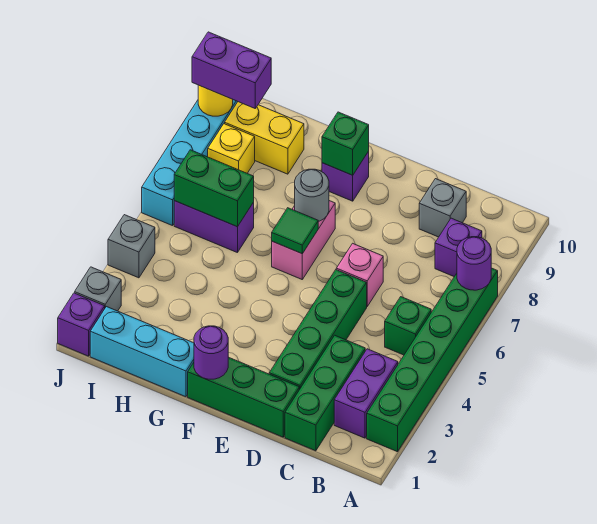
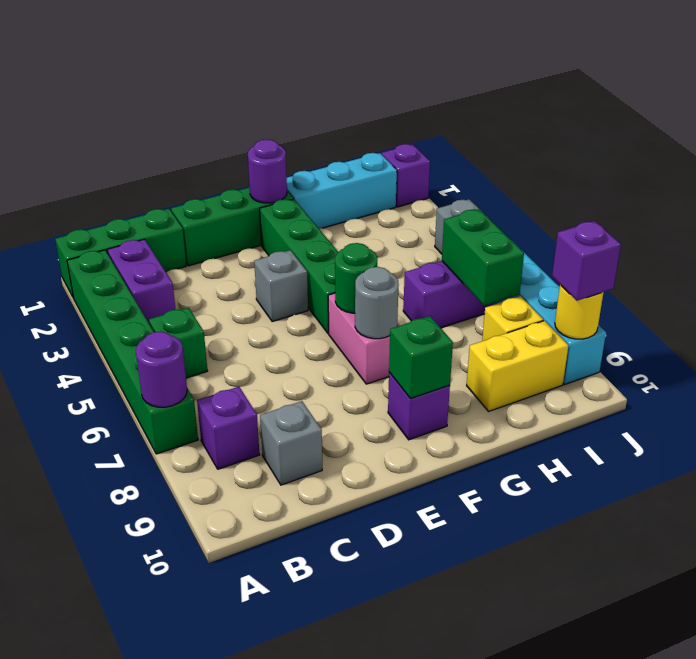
green brick C1:C3 level 1 -> green brick A1:C1 level 1
green brick D2:D5 level 1 -> green brick F2:F5 level 1
pink brick D6 level 1 -> none
green tile F6 level 2 -> green round brick F6 level 2
green brick H6:I6 level 2 -> green brick I6:I7 level 2
purple brick I9:J9 level 3 -> purple brick J9 level 3
grey brick J2 level 1 -> grey brick E4 level 1

